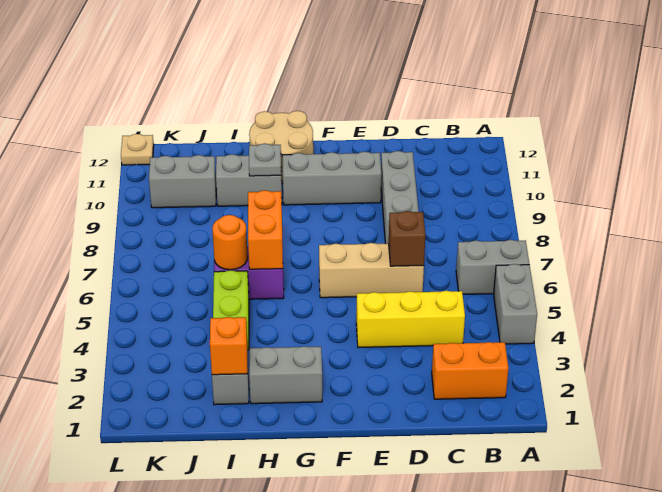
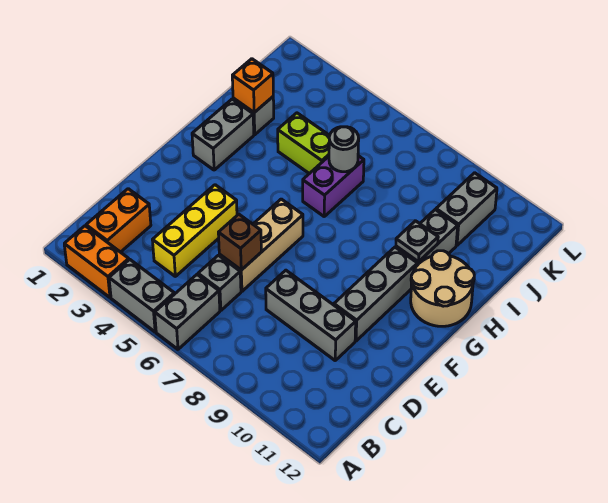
none -> grey brick C6 level 1
orange brick H6:H7 level 2 -> orange brick A2:A3 level 1
orange round brick I6 level 2 -> grey round brick I6 level 2
tan plate L12 level 1 -> none

